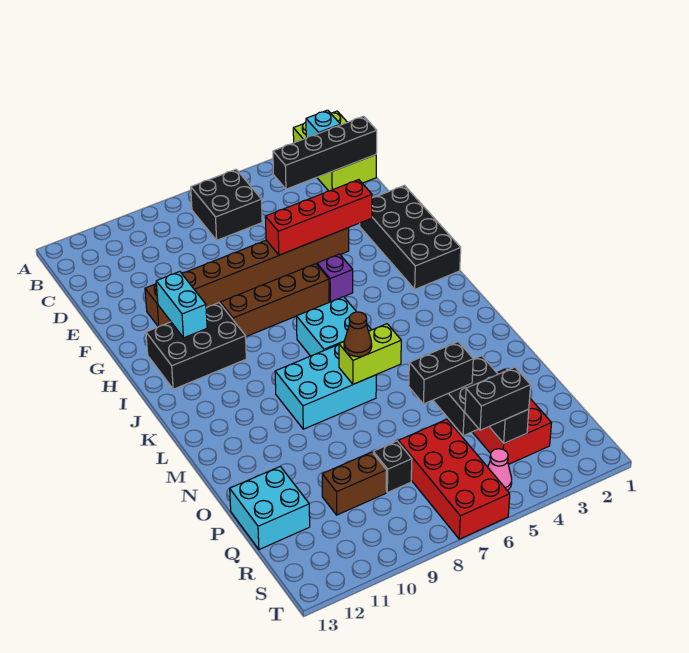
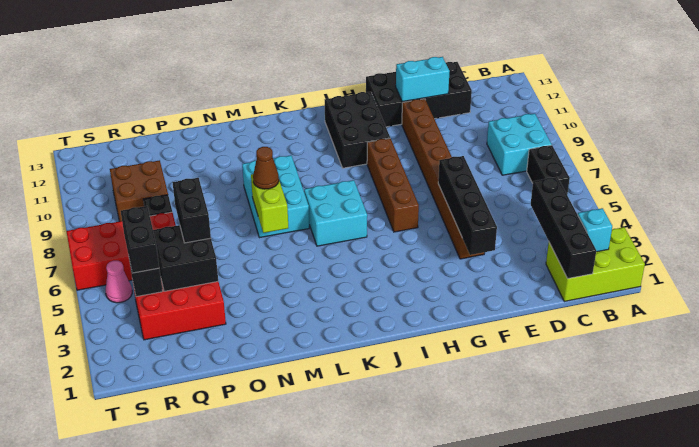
black brick B6:C7 level 1 -> black brick B6:B7 level 1
black brick F1:I2 level 1 -> black brick D12:G13 level 1
red brick F3:F6 level 2 -> black brick F3:F6 level 2
cyan brick G11:H11 level 2 -> cyan brick E12:F12 level 2
purple brick H5 level 1 -> none
cyan brick P12:Q13 level 1 -> cyan brick B8:C9 level 1
brown brick Q9:Q10 level 1 -> brown brick Q9:R10 level 1

